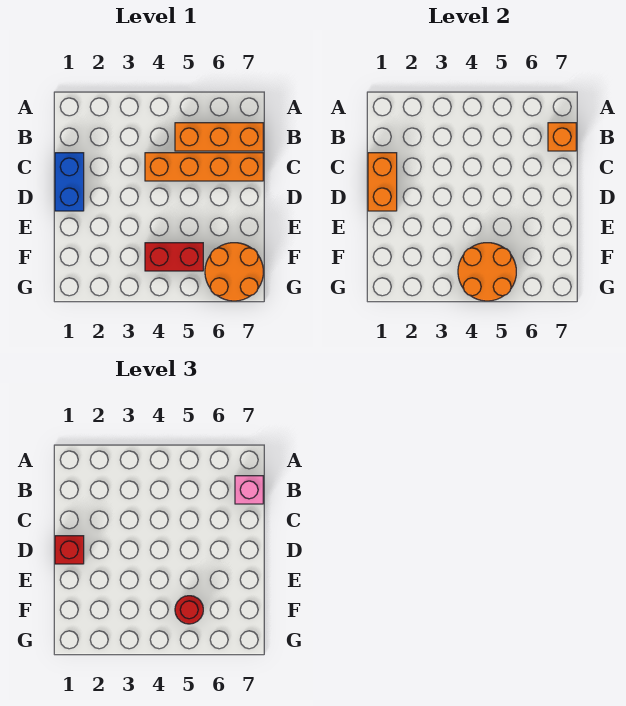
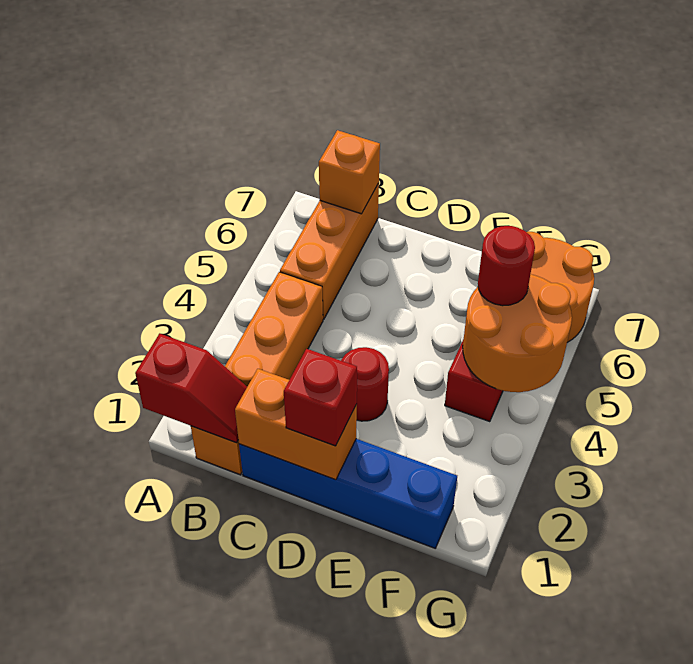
none -> red slope A1:B1 level 2 top A
pink brick B7 level 3 -> none
blue brick C1:D1 level 1 -> blue brick C1:F1 level 1
orange brick C4:C7 level 1 -> orange brick B1:B4 level 1
none -> red round brick D3 level 1

